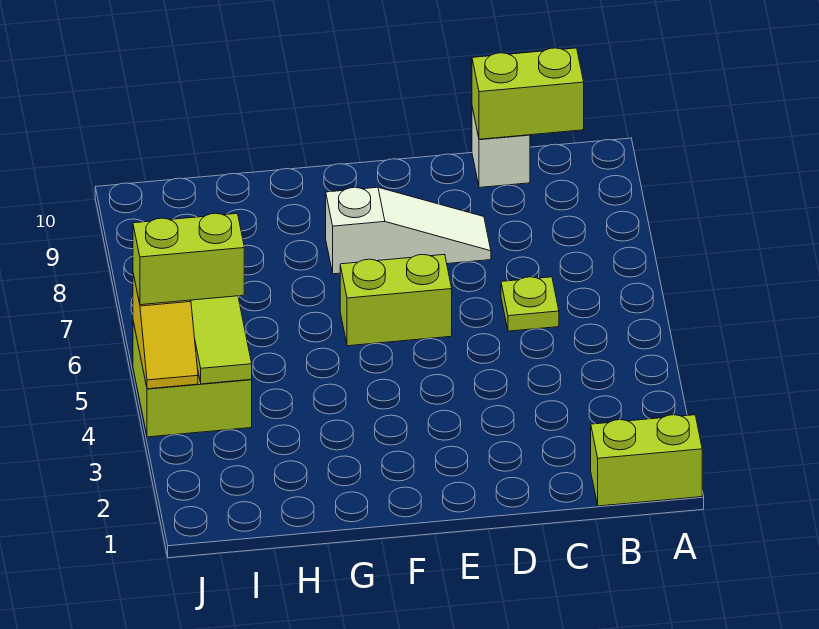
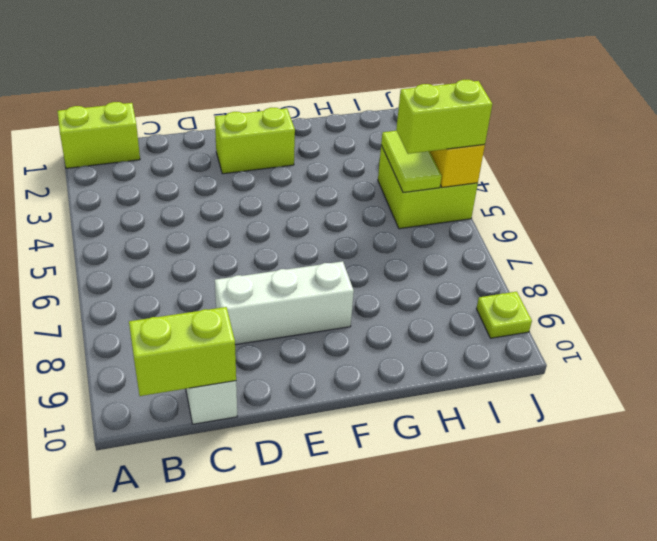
lime plate C6 level 1 -> lime plate J9 level 1
white slope D8:F8 level 1 top F -> white brick D8:F8 level 1
lime brick E6:F6 level 1 -> lime brick E2:F2 level 1

